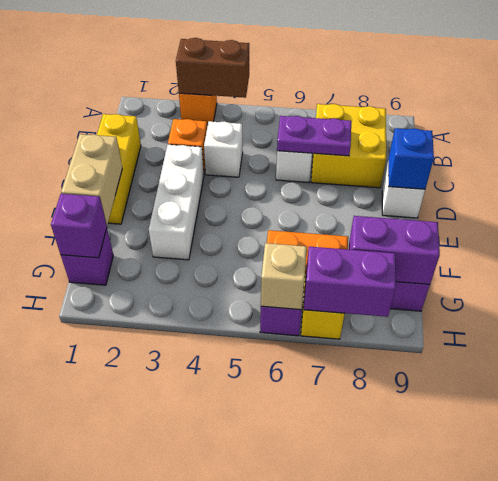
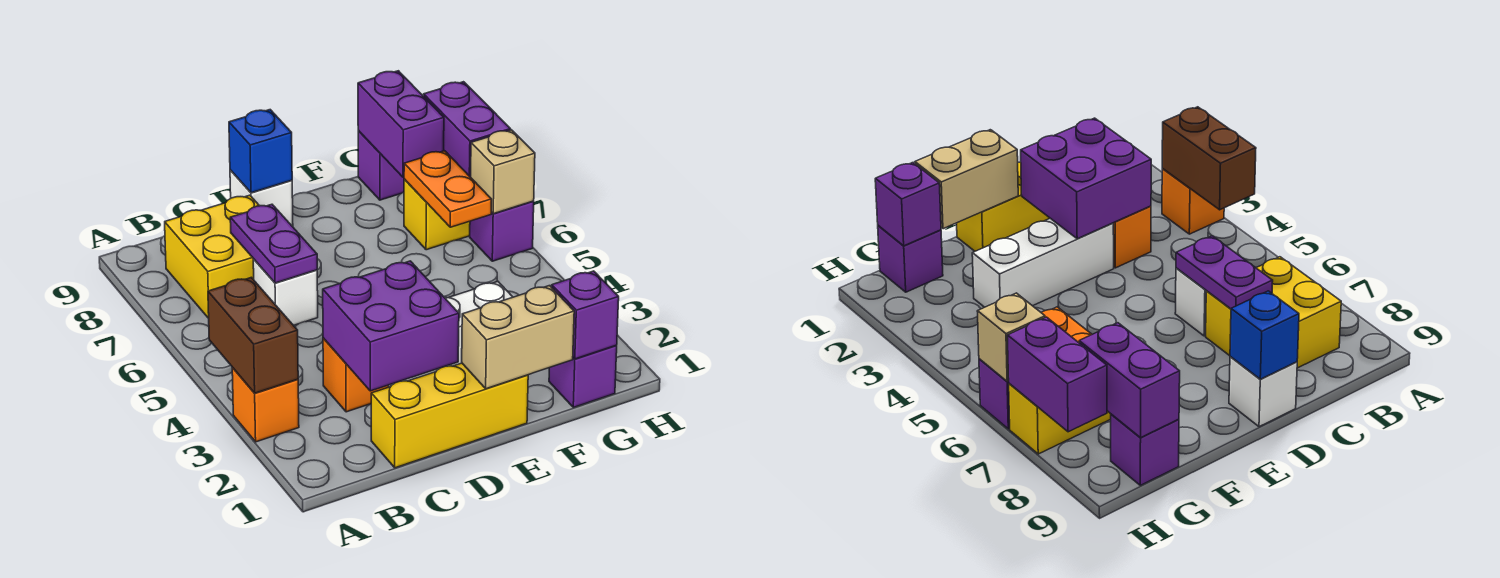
none -> purple brick C2:D3 level 2
white brick C4 level 1 -> none

